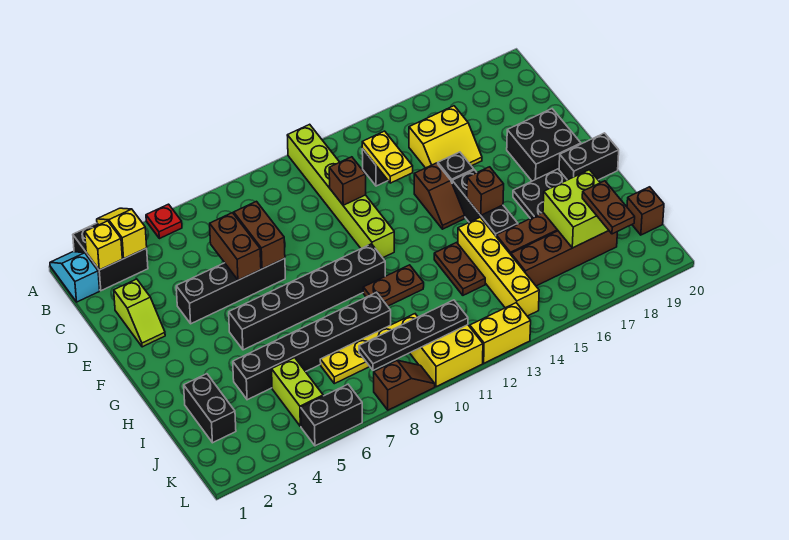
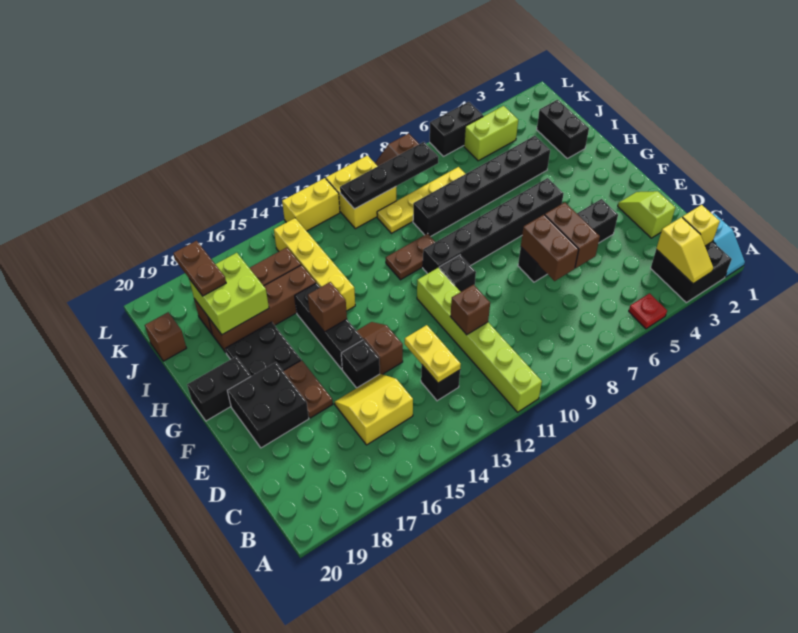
none -> black brick F10 level 1
brown plate H13:I13 level 1 -> brown plate E17:F17 level 1
lime brick J5:K5 level 1 -> lime brick K4:K5 level 1

